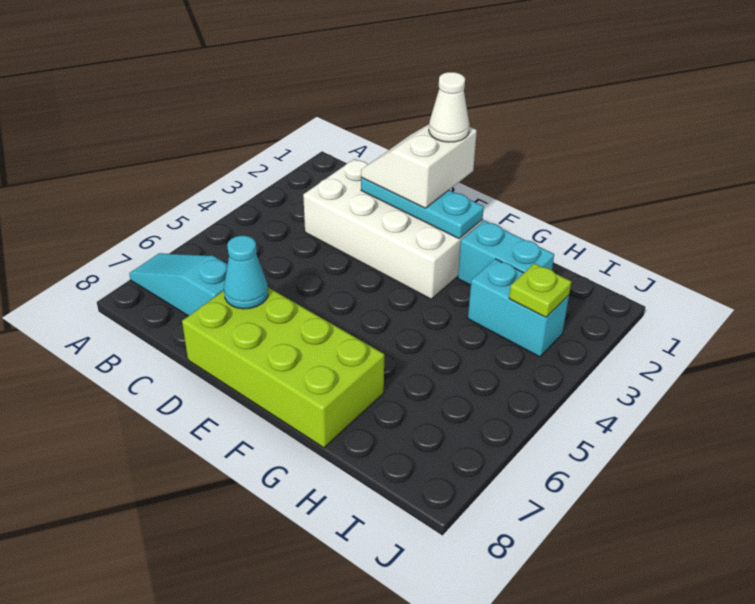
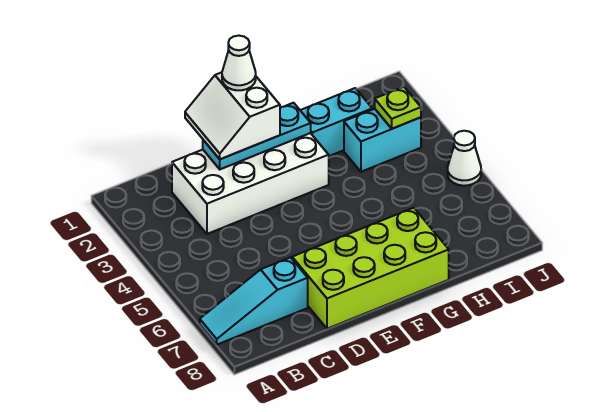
cyan cone D7 level 2 -> none
none -> white cone J5 level 1

